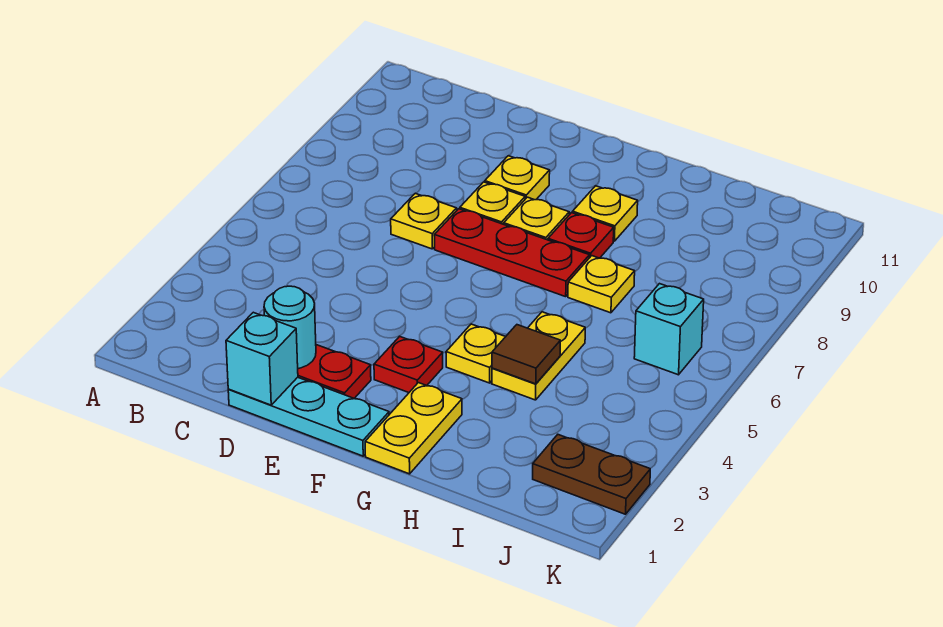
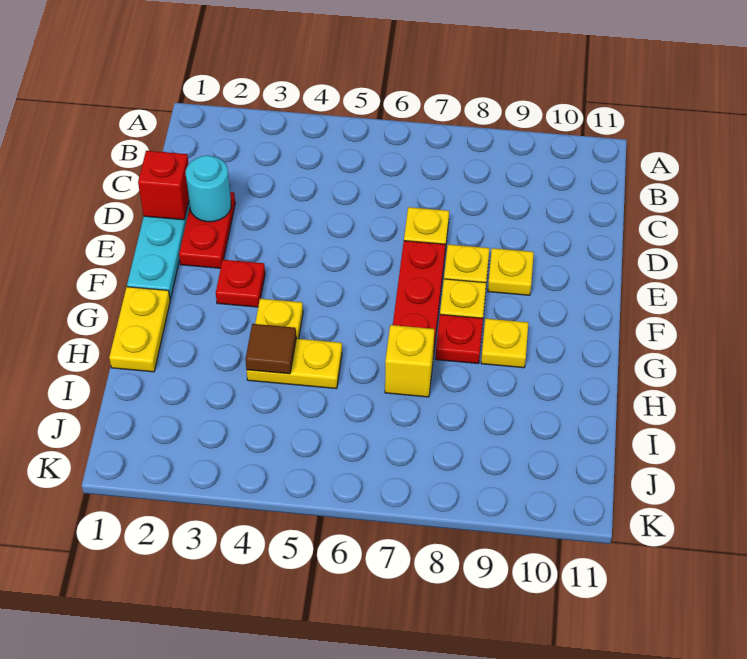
cyan brick D1 level 2 -> red brick D1 level 2
yellow plate G1:G2 level 1 -> yellow plate G1:H1 level 1
yellow plate H7 level 1 -> yellow brick H7 level 1
brown plate J2:K2 level 1 -> none
cyan brick J6 level 1 -> none

